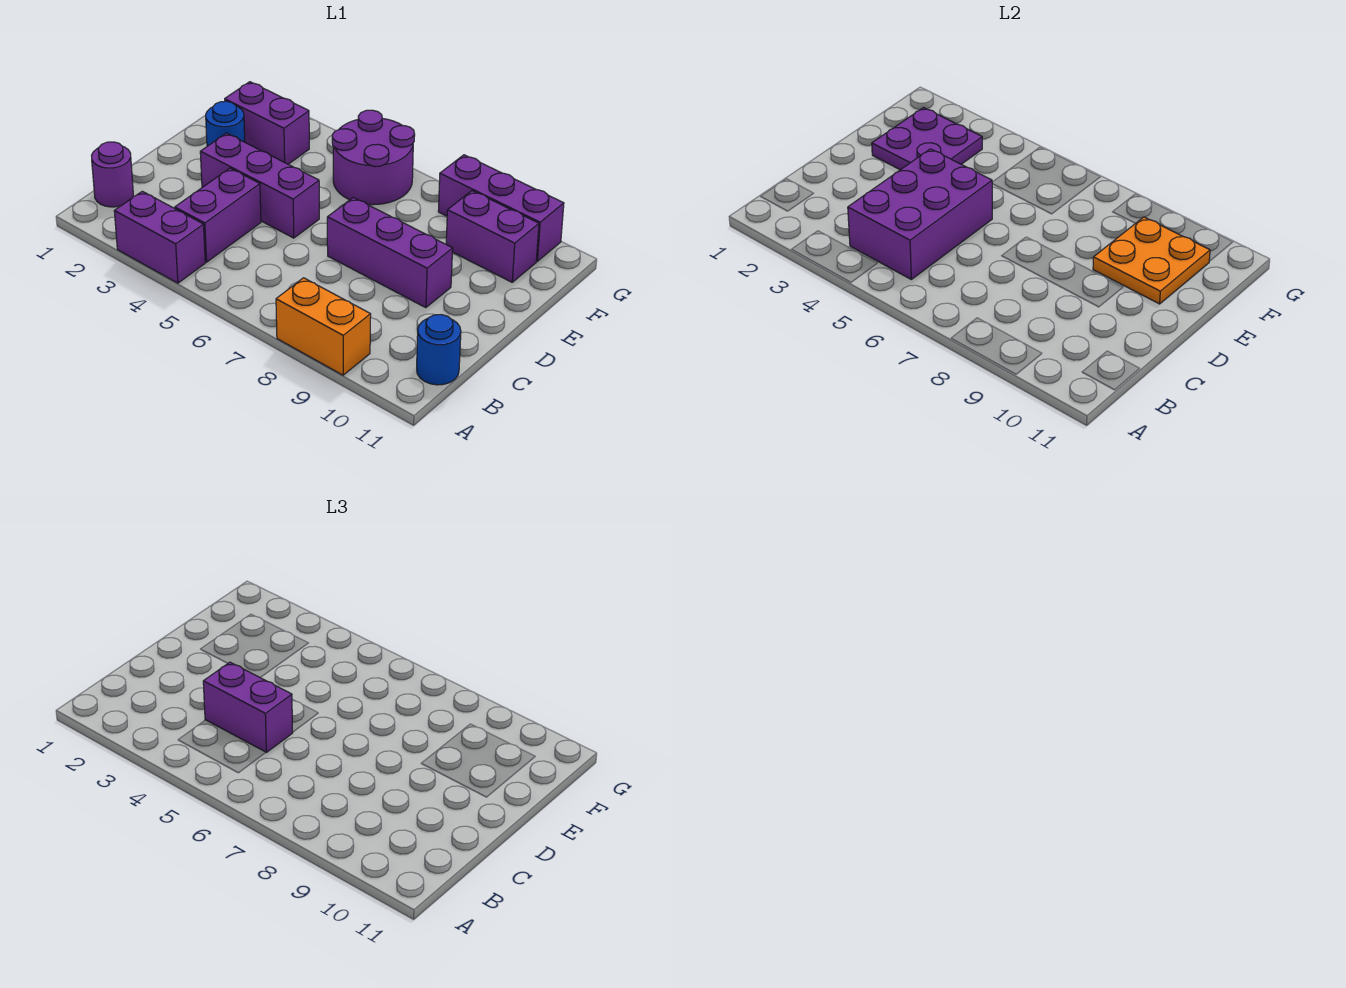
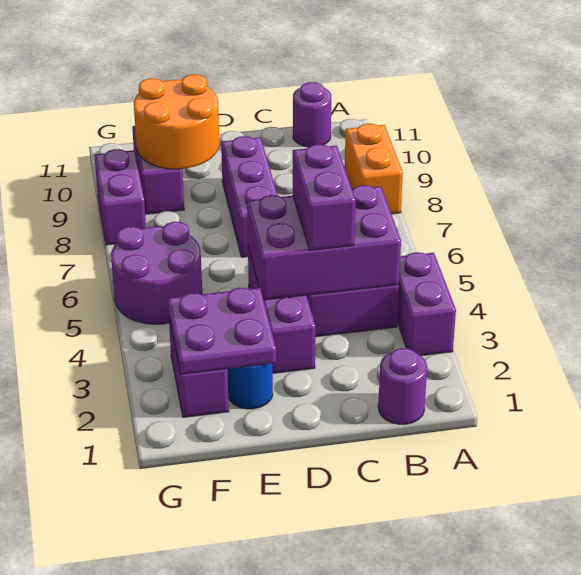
blue round brick B11 level 1 -> purple round brick B11 level 1
orange plate E9:F10 level 2 -> orange round brick E9:F10 level 2
purple brick G8:G10 level 1 -> purple brick G8:G9 level 1

